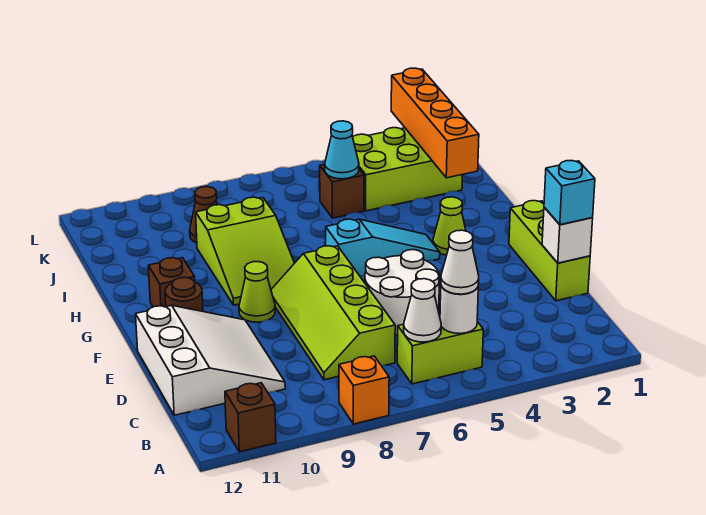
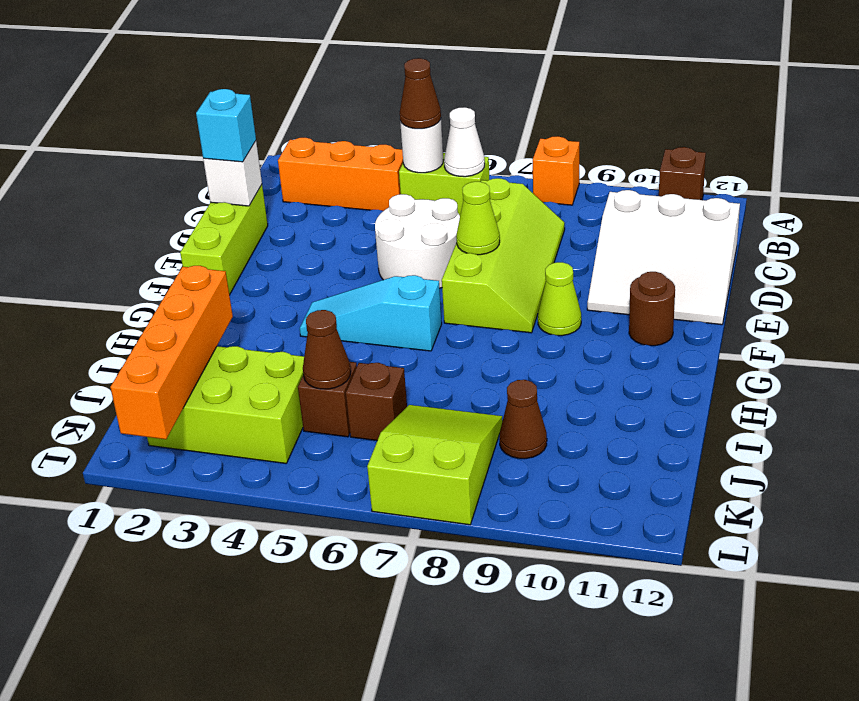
none -> orange brick B2:B4 level 1
white cone B5 level 3 -> brown cone B5 level 3
white slope C10:E12 level 1 top 12 -> white slope C10:E12 level 1 top C
lime cone G3 level 1 -> lime cone E7 level 2
lime slope G8:I9 level 1 top I -> lime slope J7:L8 level 1 top L
brown brick G11 level 1 -> brown brick J6 level 1
cyan cone J5 level 2 -> brown cone J5 level 2

